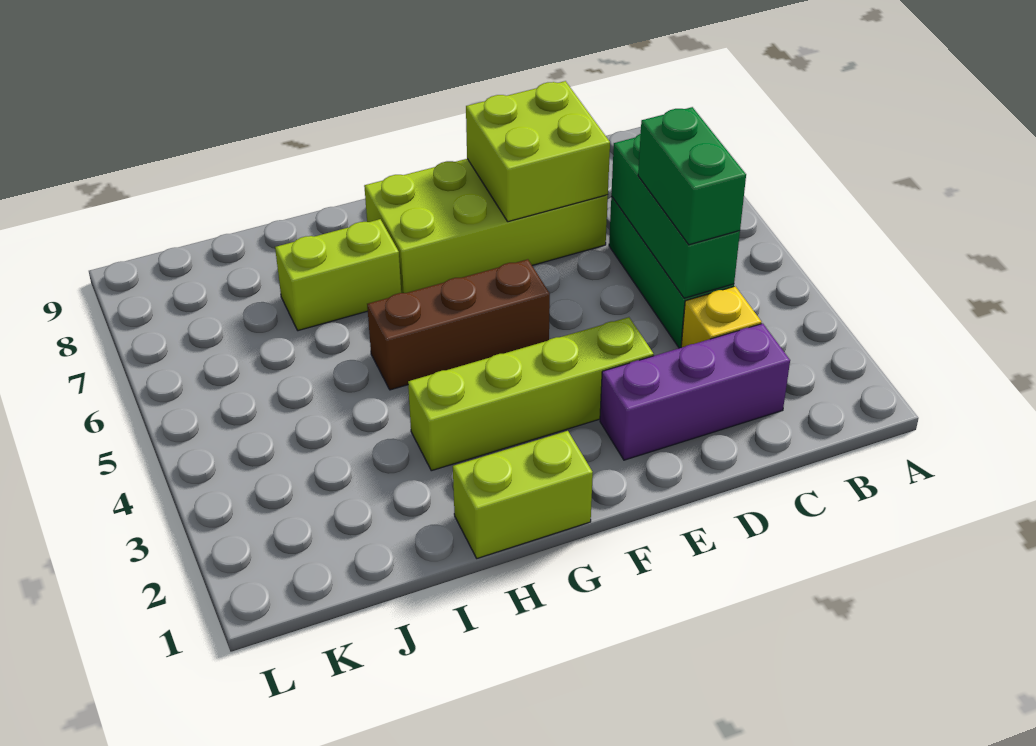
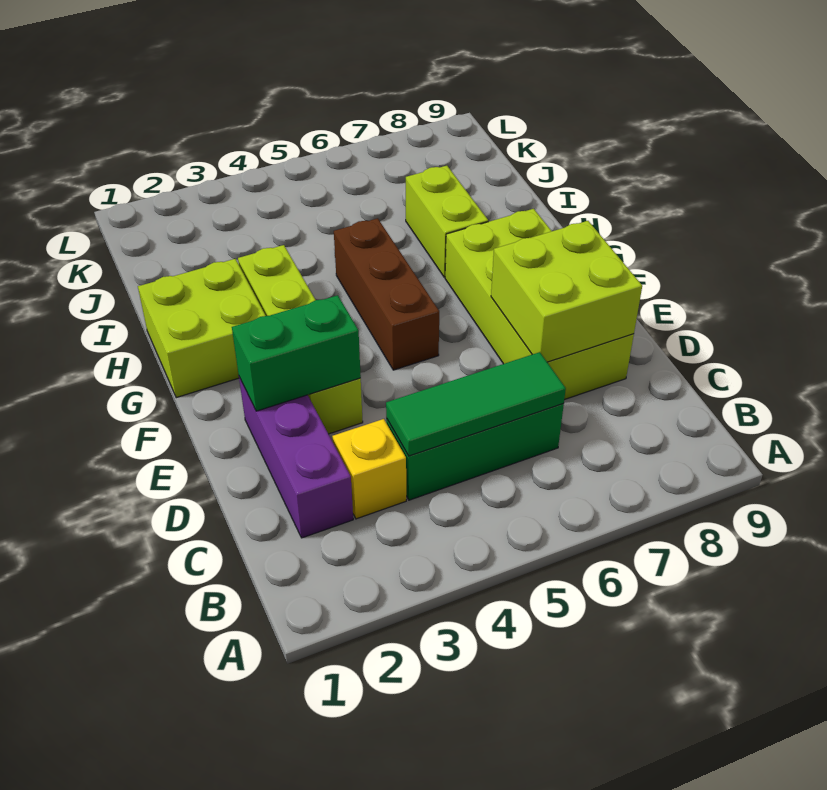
green brick C4:C6 level 2 -> green tile C4:C6 level 2
green brick C4:C5 level 3 -> green brick E2:E3 level 2
lime brick G1:H1 level 1 -> lime brick G1:H2 level 1

